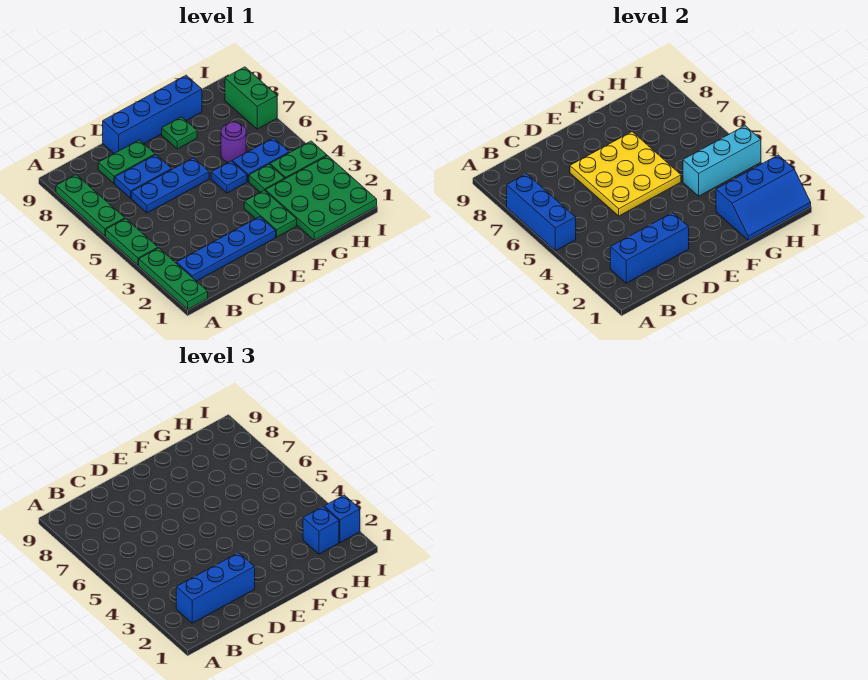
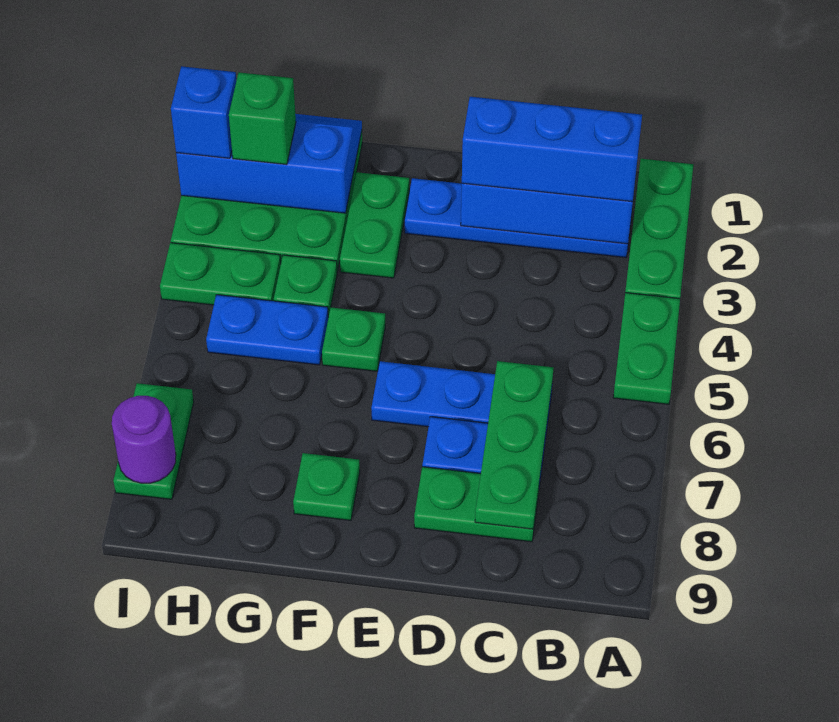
blue brick A5:A7 level 2 -> none
green plate A6:A8 level 1 -> green plate C6:C8 level 2
yellow plate D5:F7 level 2 -> none
blue brick D9:G9 level 1 -> none
blue plate F5 level 1 -> green plate F5 level 1
cyan brick G4:I4 level 2 -> none
purple round brick G6 level 1 -> purple round brick I8 level 2
blue brick H2 level 3 -> green brick H2 level 3
green brick I7:I8 level 1 -> green plate I7:I8 level 1

